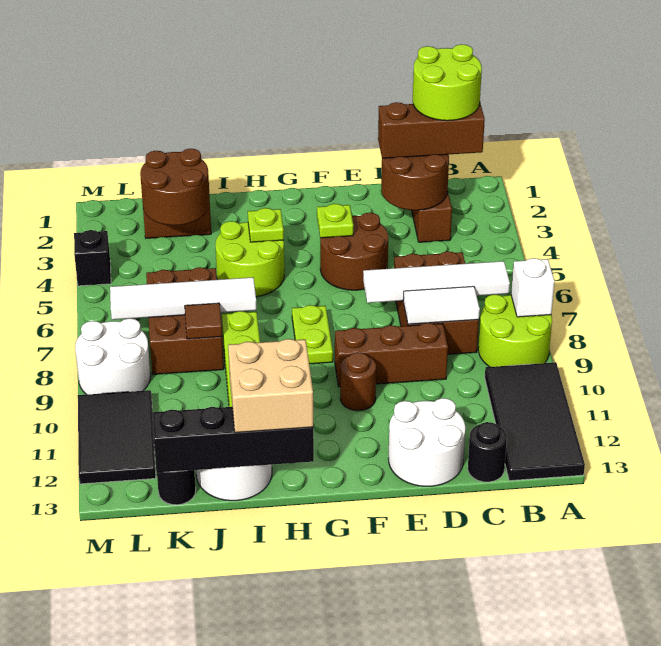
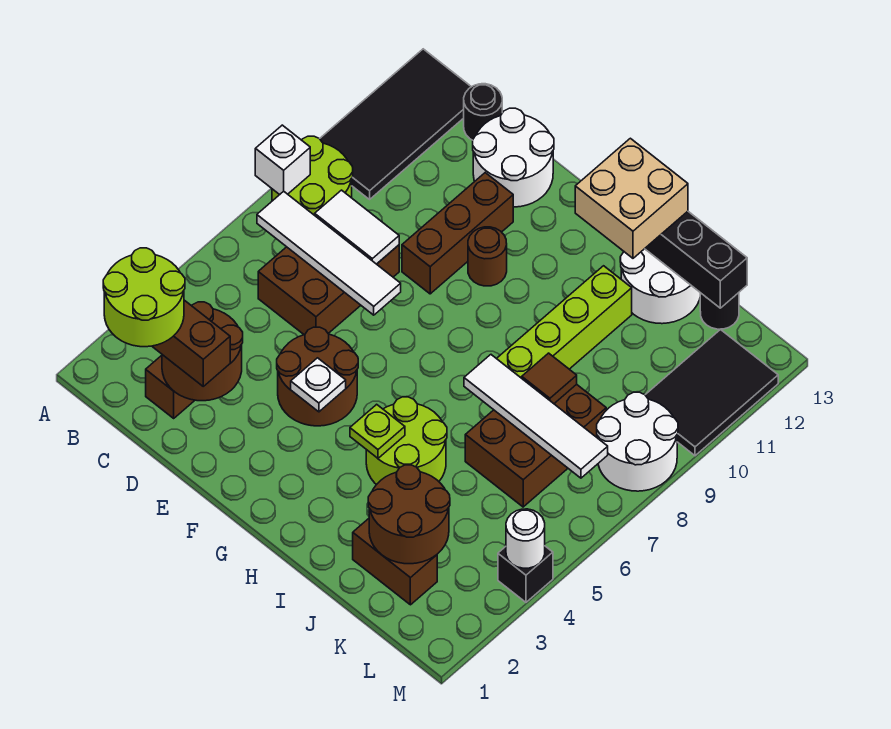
brown brick D9:F9 level 1 -> brown brick E9:E11 level 1
lime plate F4 level 2 -> white plate F4 level 2
lime plate G7:G8 level 1 -> none
none -> white round brick M4 level 2

